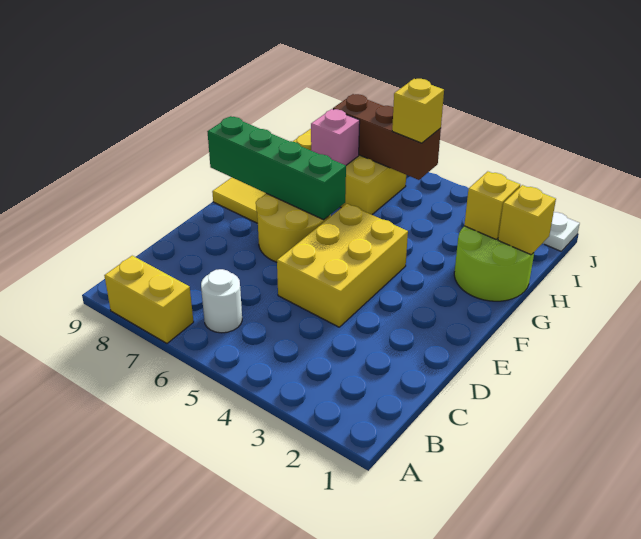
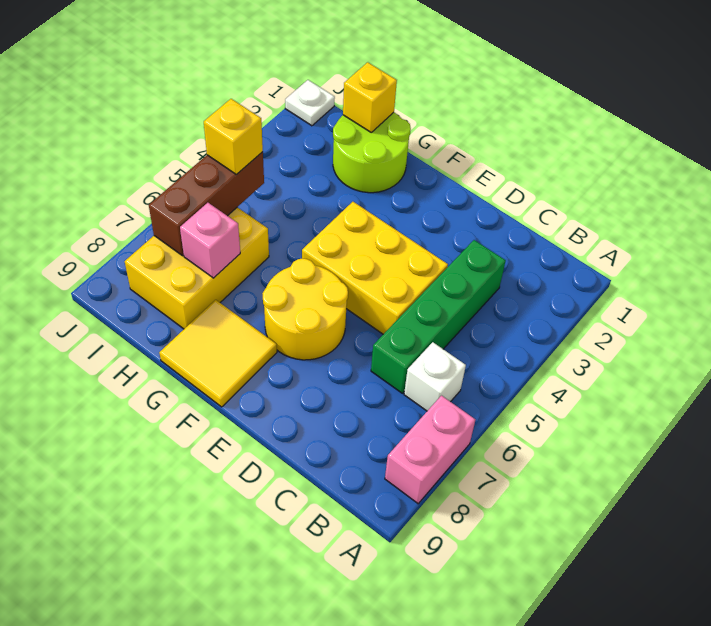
yellow brick A7:A8 level 1 -> pink brick A7:A8 level 1
white round brick B6 level 1 -> white brick B6 level 1
green brick F6:F9 level 2 -> green brick C3:C6 level 1
yellow brick H2 level 2 -> none

